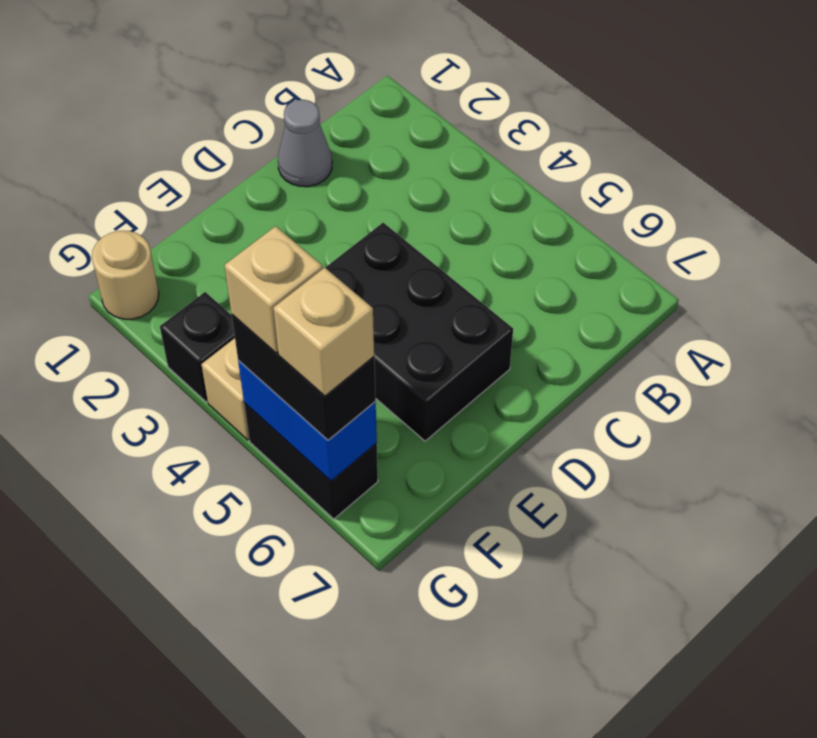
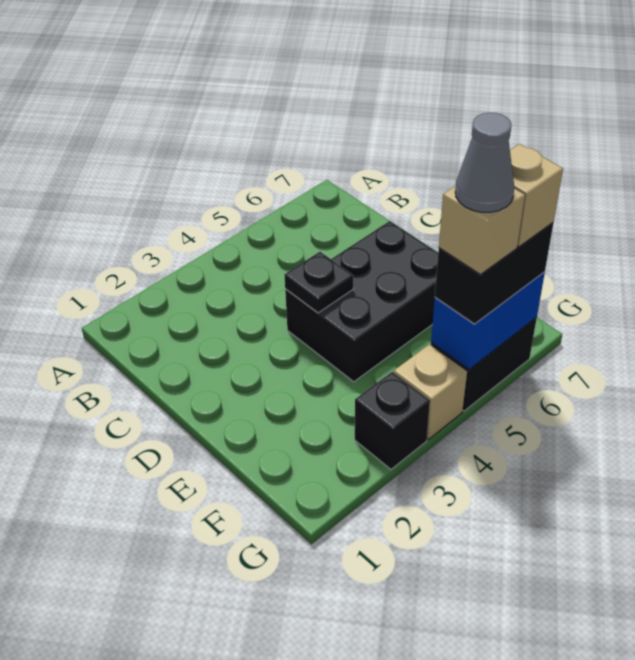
grey cone C1 level 1 -> grey cone G5 level 5
none -> black plate D4 level 2
tan round brick G1 level 1 -> none

